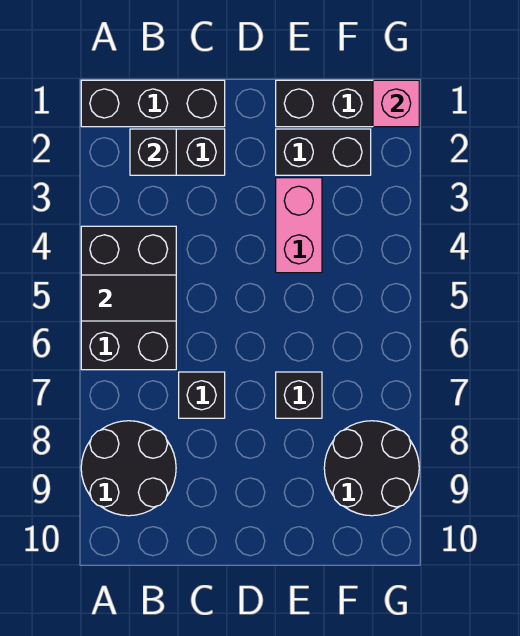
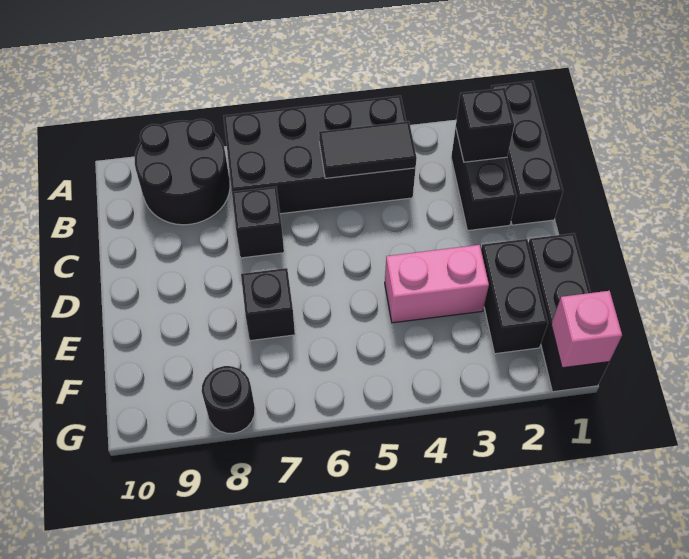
black brick A4:B6 level 1 -> black brick A4:B7 level 1
black tile A5:B5 level 2 -> black tile B4:B5 level 2
black round brick F8:G9 level 1 -> black round brick G8 level 1

